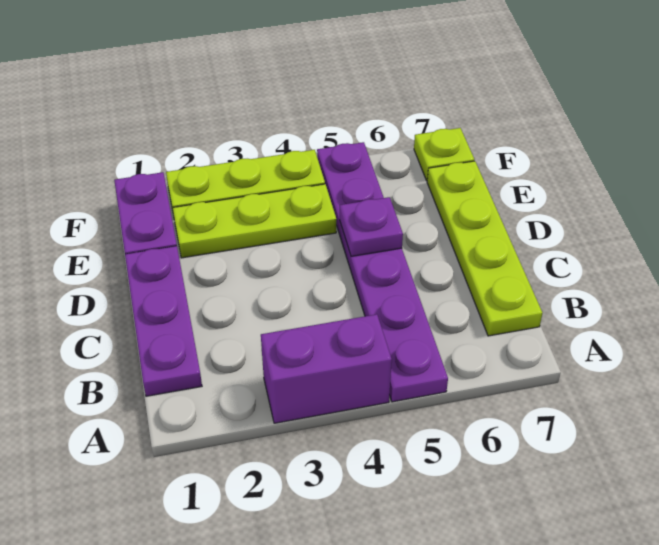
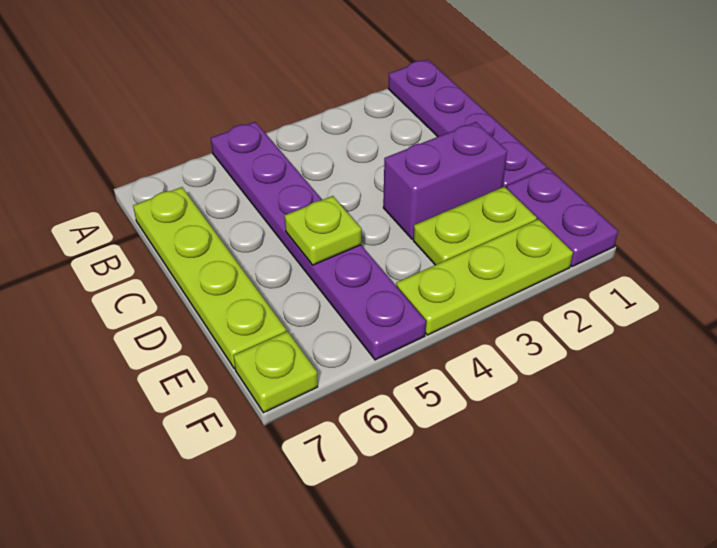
purple brick A3:A4 level 1 -> purple brick D2:D3 level 1
purple plate B1:D1 level 1 -> purple plate A1:D1 level 1
purple plate D5 level 2 -> lime plate D5 level 2
lime plate E2:E4 level 1 -> lime plate E2:E3 level 1

